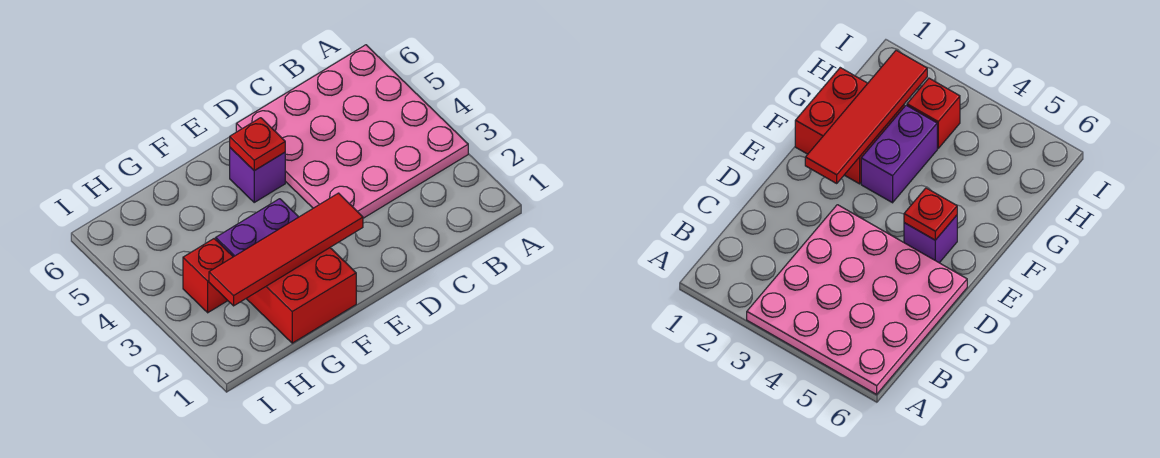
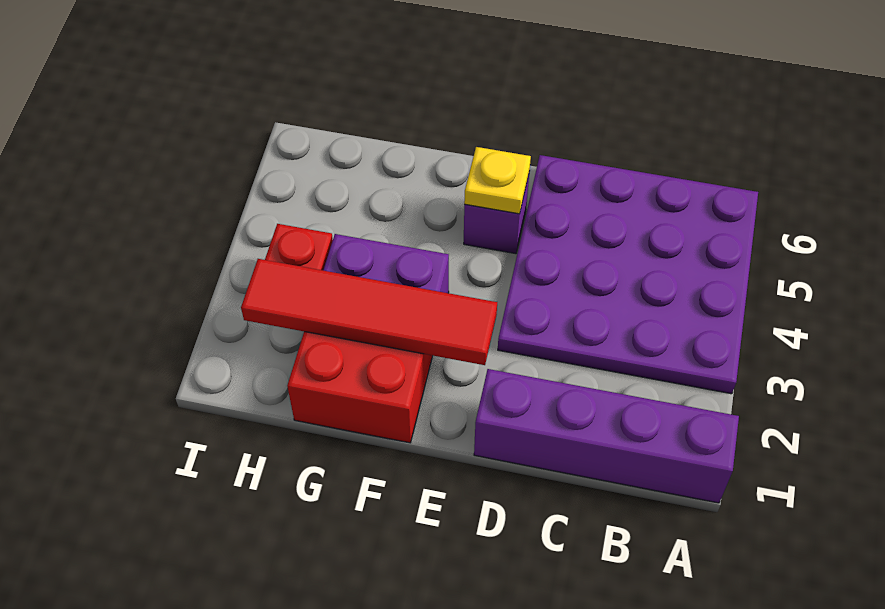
none -> purple brick A1:D1 level 1
pink plate A3:D6 level 1 -> purple plate A3:D6 level 1
red plate E5 level 2 -> yellow plate E5 level 2

